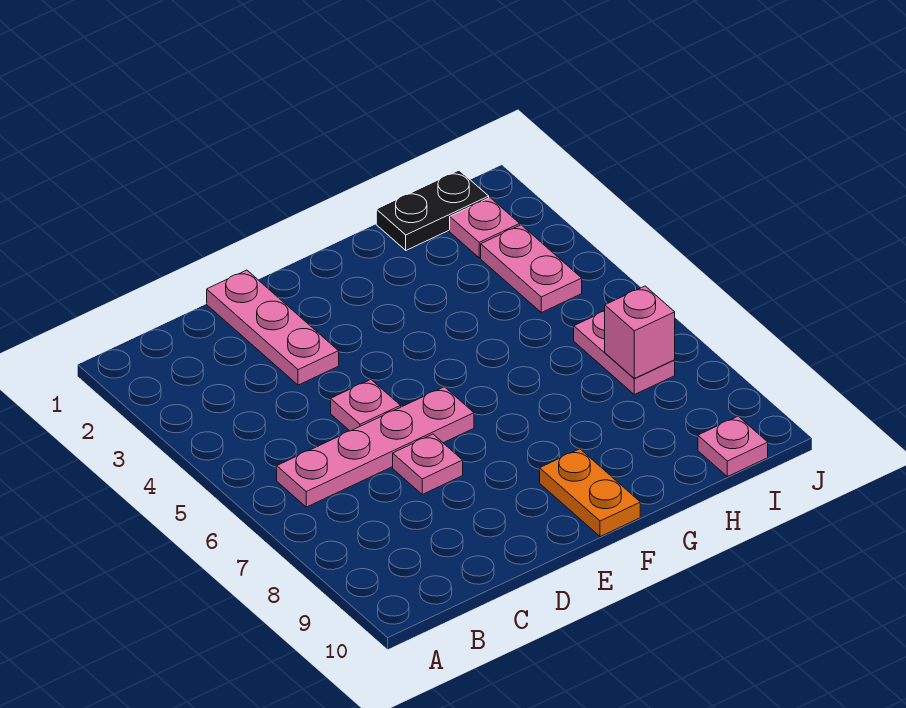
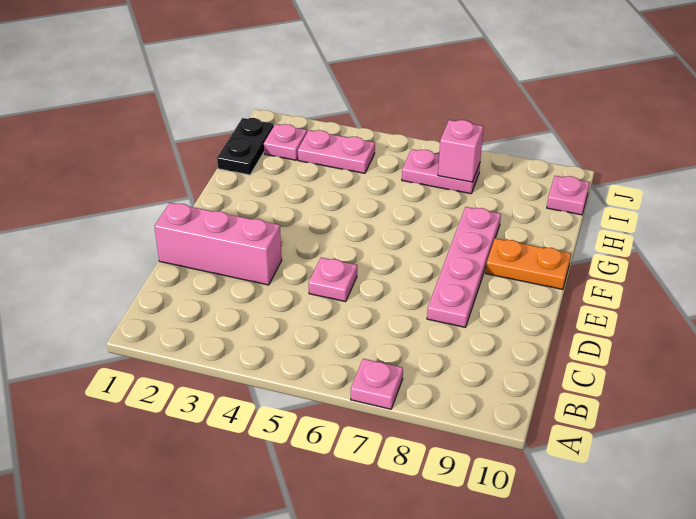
pink plate B6:E6 level 1 -> pink plate D8:G8 level 1
pink plate D1:D3 level 1 -> pink brick D1:D3 level 1
pink plate D7 level 1 -> pink plate A7 level 1

